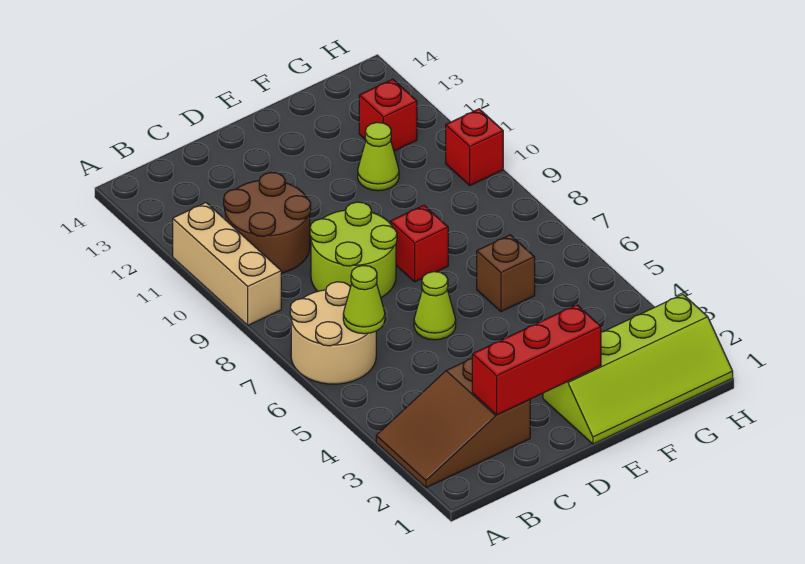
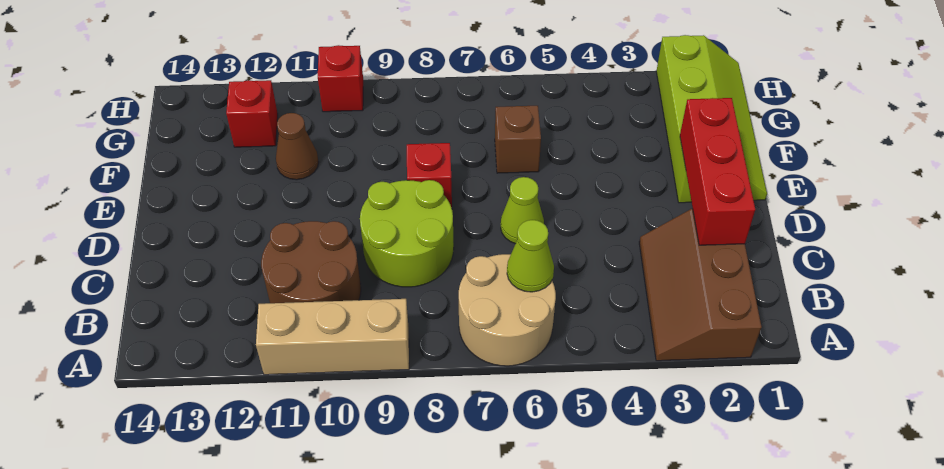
brown slope A2:C3 level 1 top C -> brown slope A2:C3 level 1 top 2
lime cone F11 level 1 -> brown cone F11 level 1

